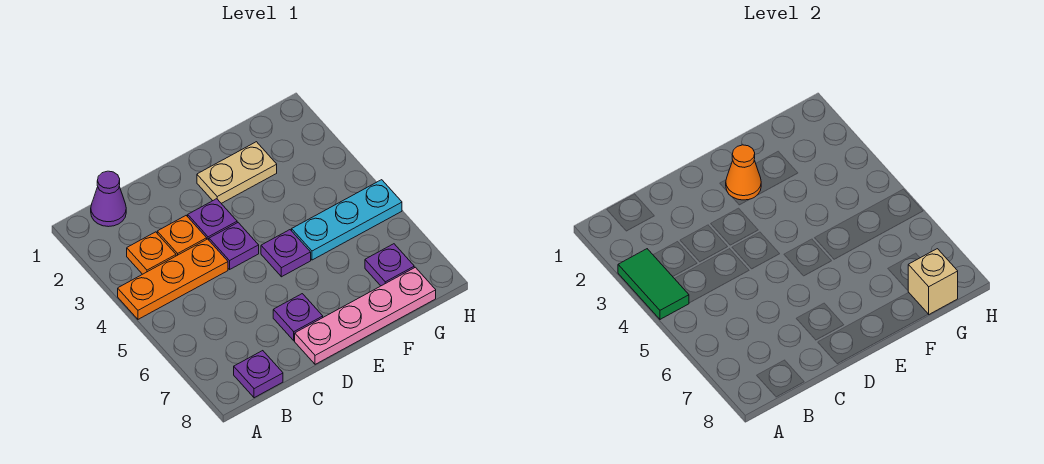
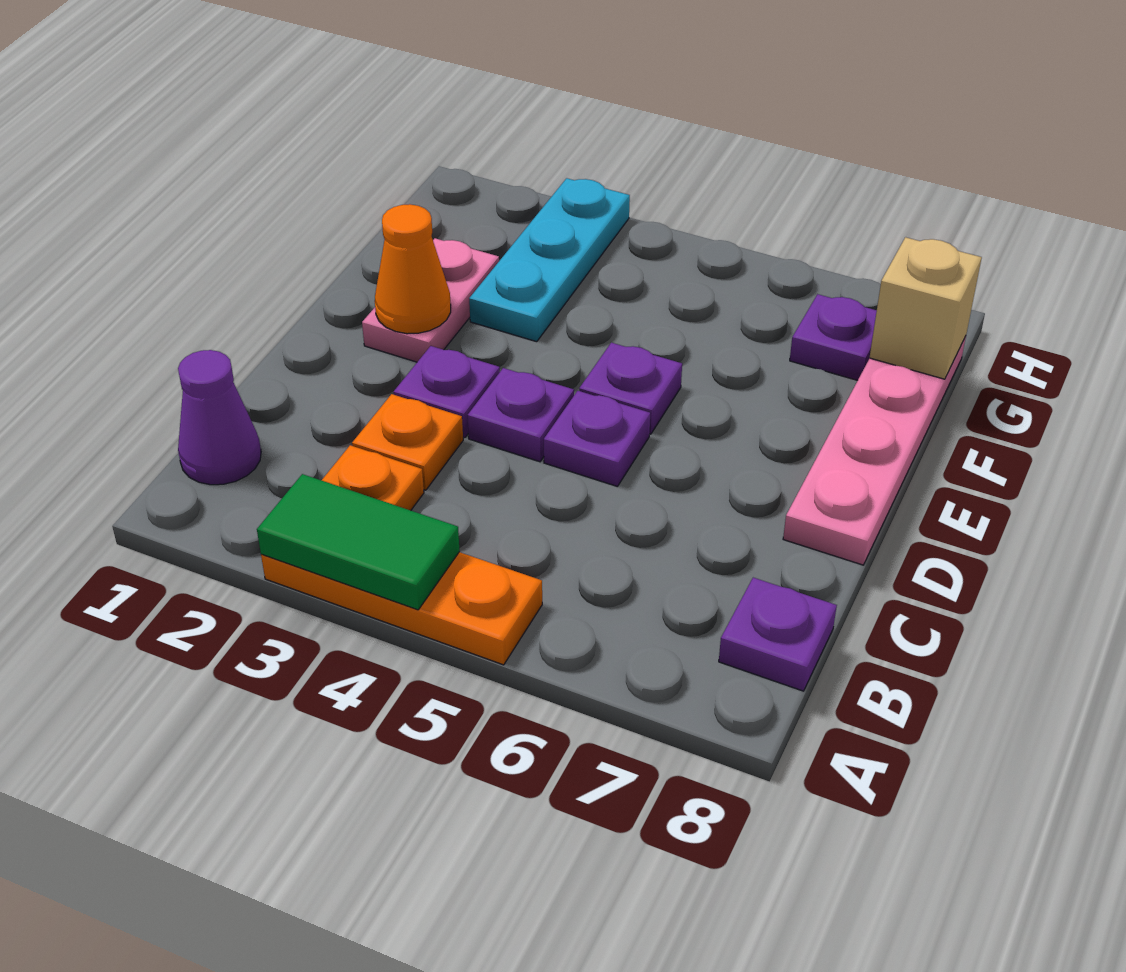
orange plate A4:C4 level 1 -> orange plate A3:A5 level 1
purple plate D7 level 1 -> purple plate D5 level 1
tan plate E2:F2 level 1 -> pink plate E2:F2 level 1
cyan plate F5:H5 level 1 -> cyan plate F3:H3 level 1

